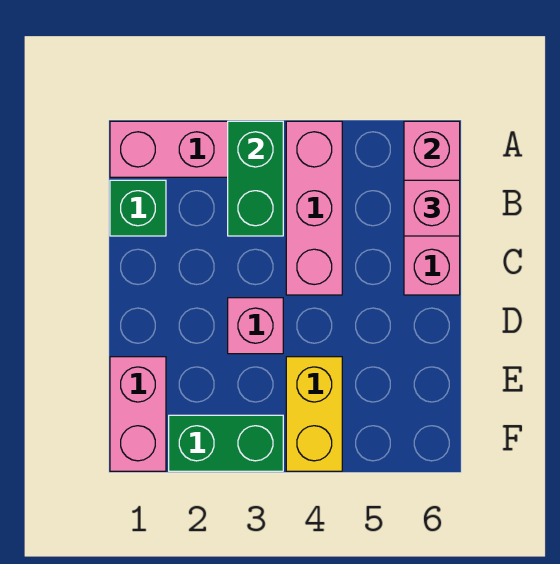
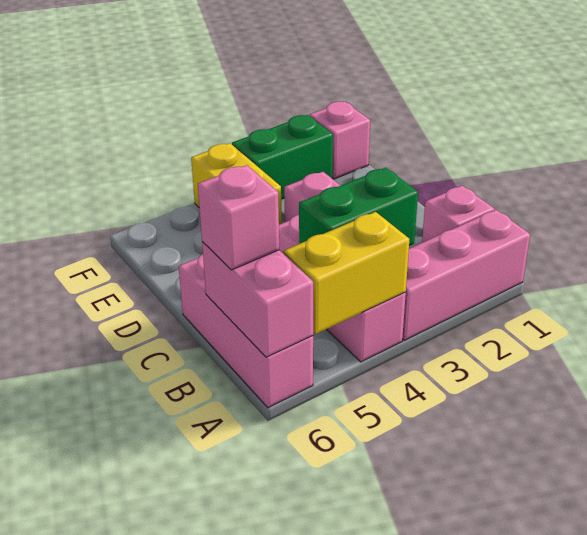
green brick A3:B3 level 2 -> green brick B3:B4 level 2
none -> yellow brick A4:A5 level 2
green brick B1 level 1 -> pink brick B1 level 1
pink brick E1:F1 level 1 -> pink brick F1 level 1

